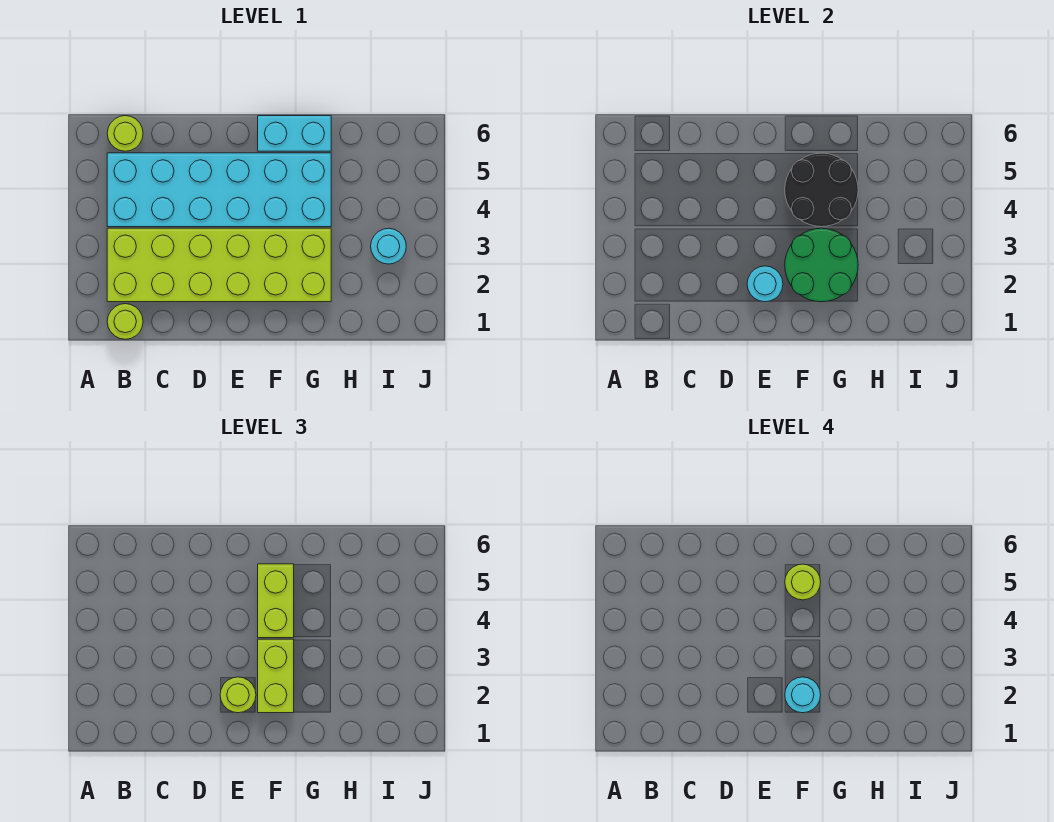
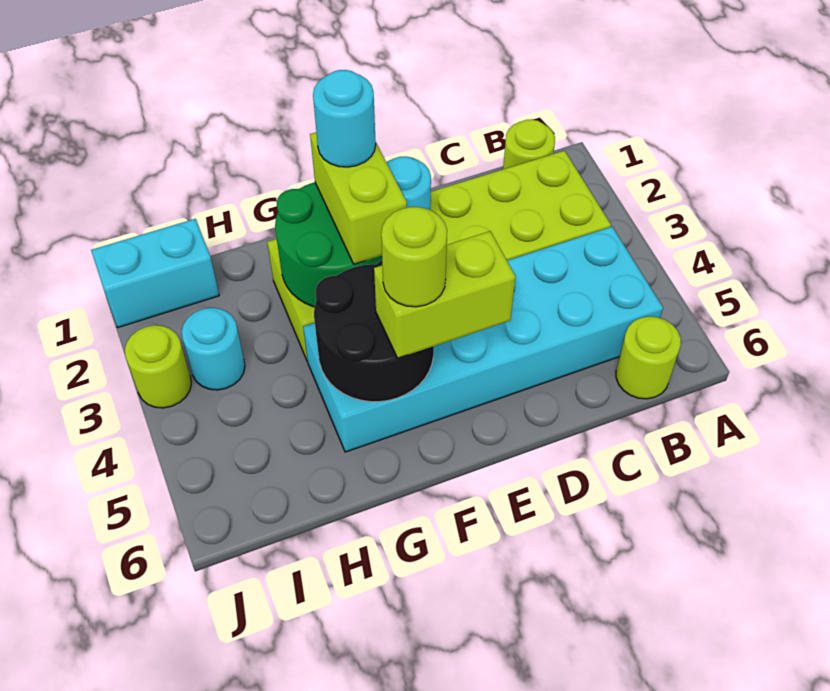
lime round brick E2 level 3 -> lime round brick J3 level 1
lime brick F4:F5 level 3 -> lime brick E5:F5 level 3
cyan brick F6:G6 level 1 -> cyan brick I1:J1 level 1

